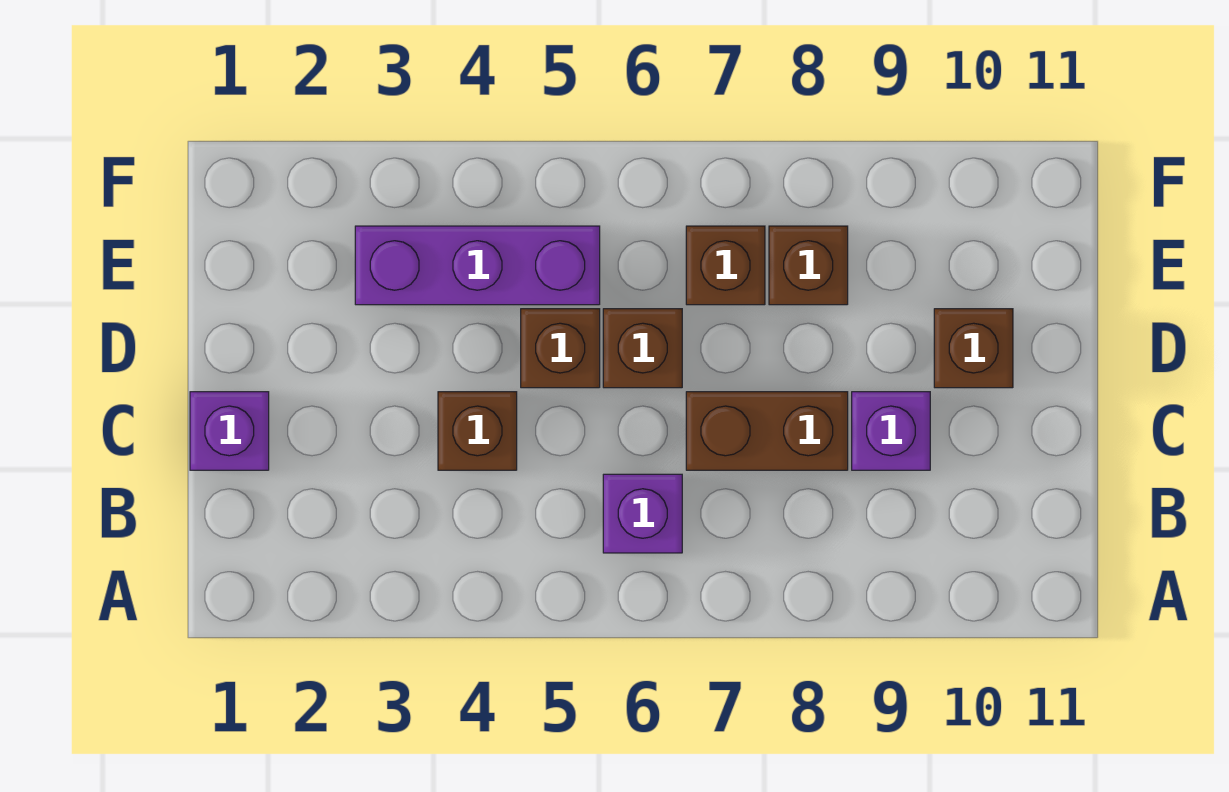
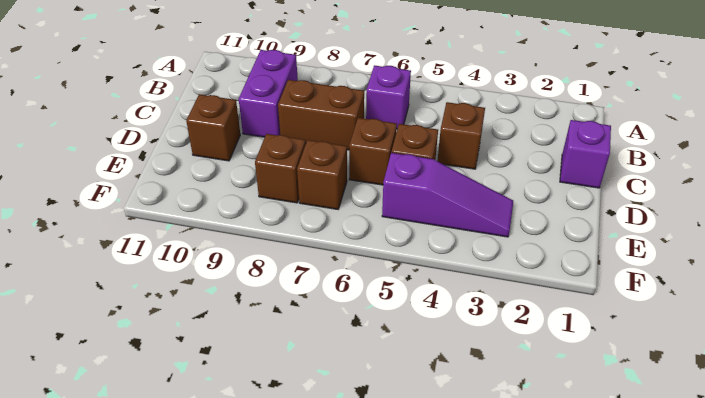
purple brick C9 level 1 -> purple brick B9:C9 level 1
purple brick E3:E5 level 1 -> purple slope E3:E5 level 1 top 5

